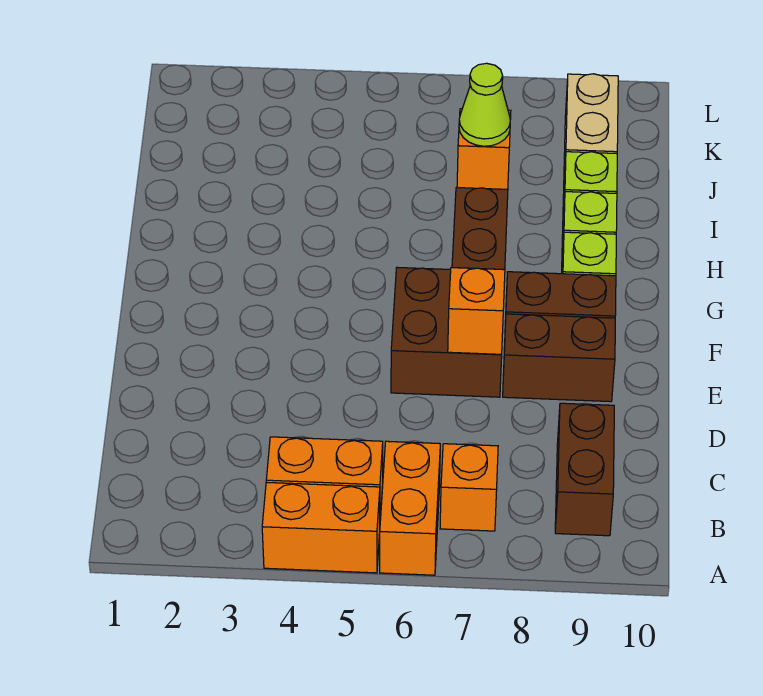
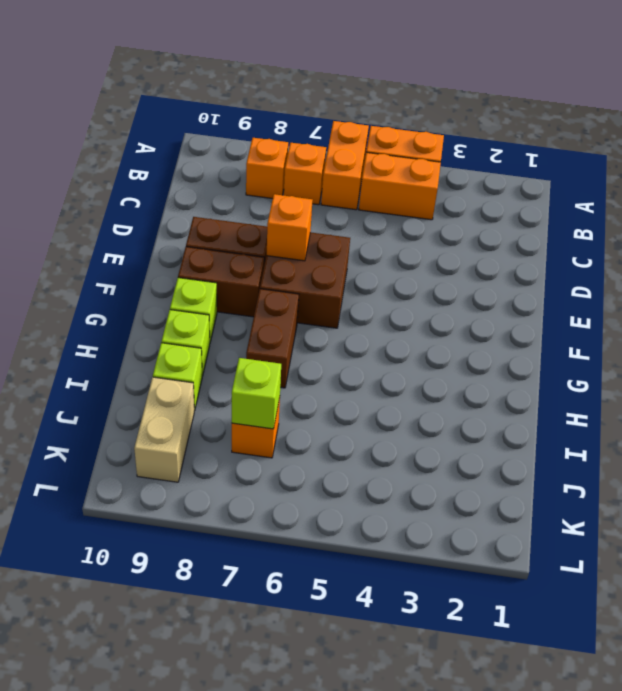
none -> orange brick B8 level 1
brown brick B9:C9 level 1 -> none
lime cone J7 level 2 -> lime brick J7 level 2

